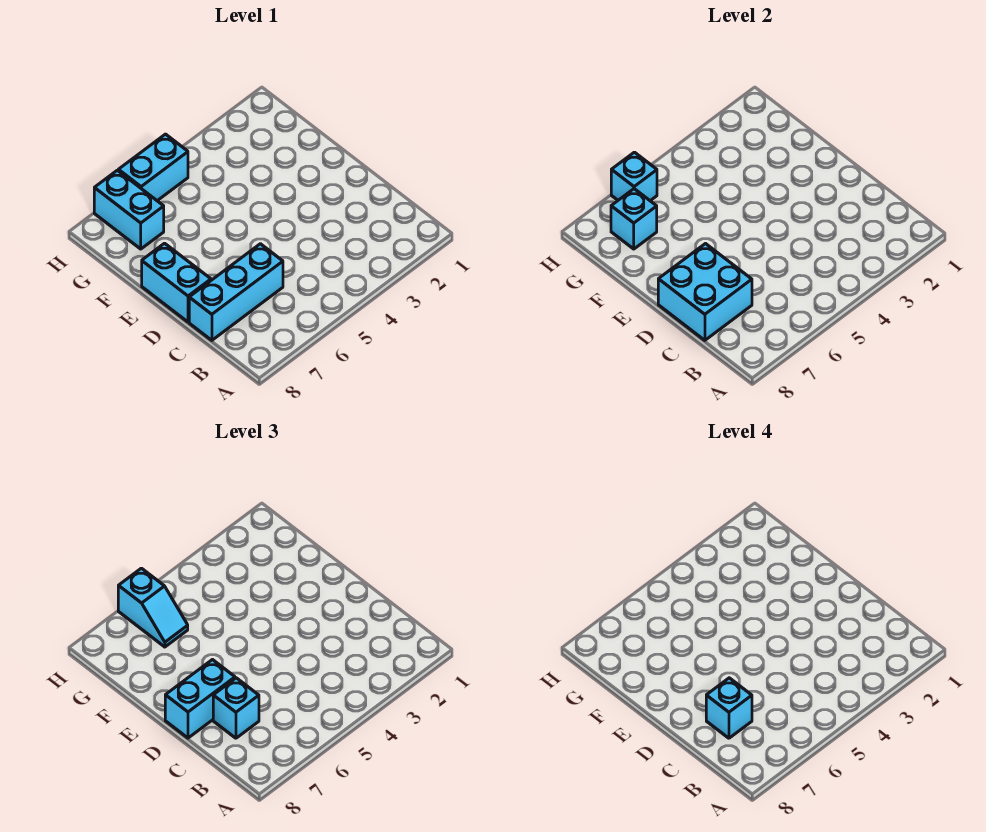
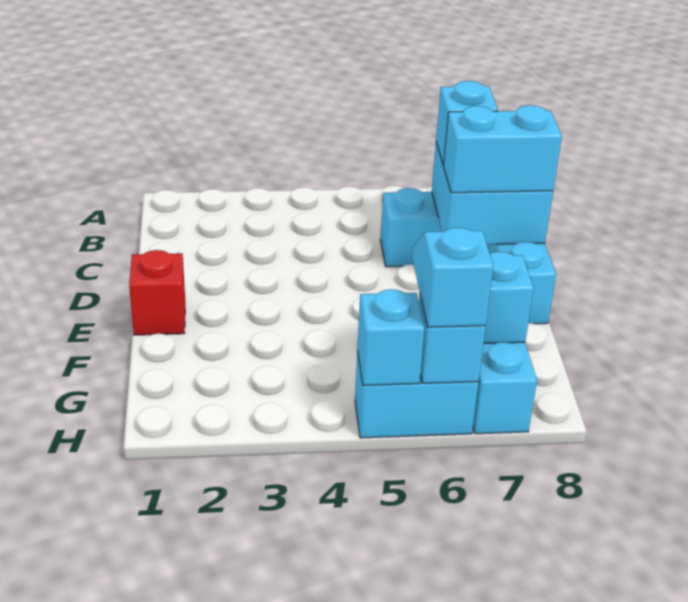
cyan brick C7 level 4 -> cyan brick H5 level 2
none -> red brick E1 level 1

